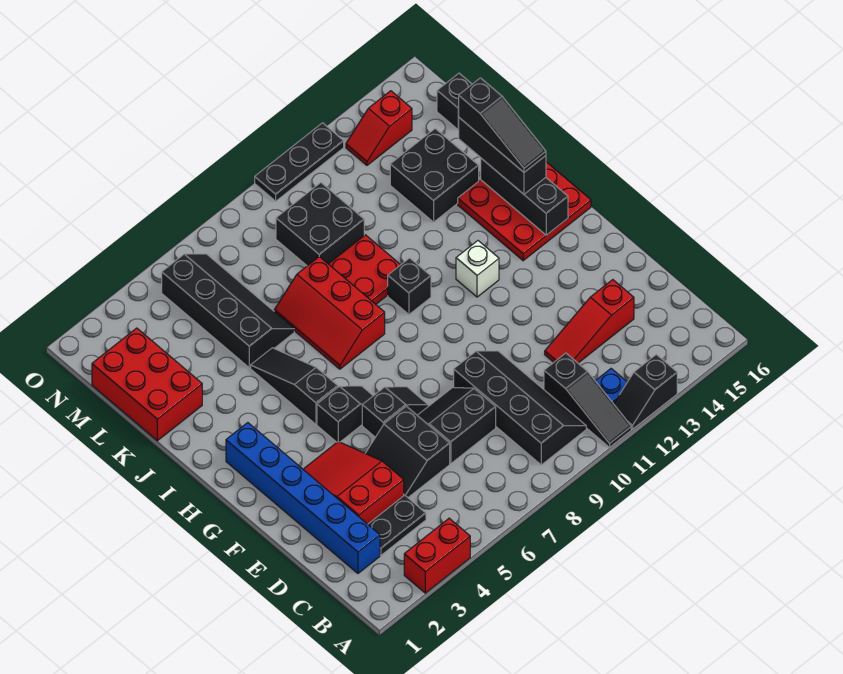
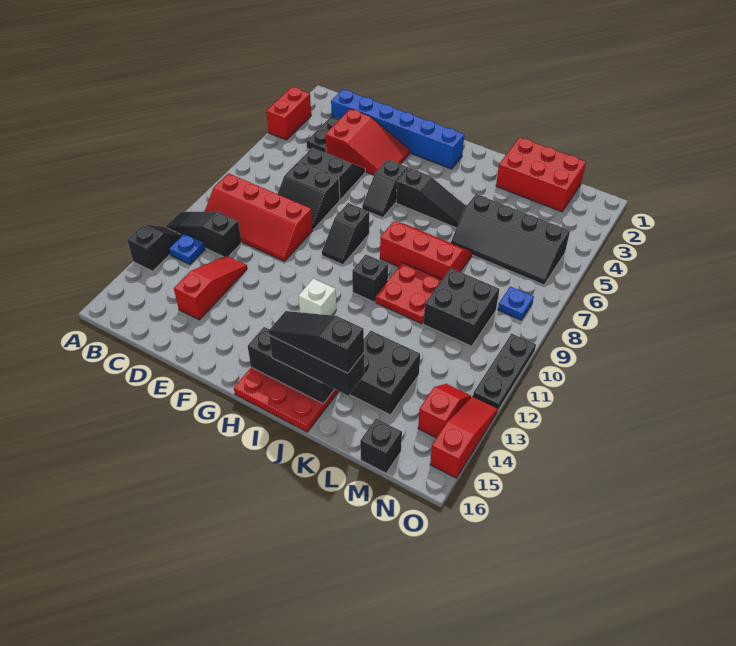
black slope B9:E10 level 1 top 9 -> red slope B9:E10 level 1 top 9
black slope D7:E8 level 1 top D -> black slope D7:E8 level 1 top 7
black slope F6:F7 level 1 top 6 -> black slope G8:G9 level 1 top 8
none -> blue plate N8 level 1
none -> red slope O13:O15 level 1 top 15

